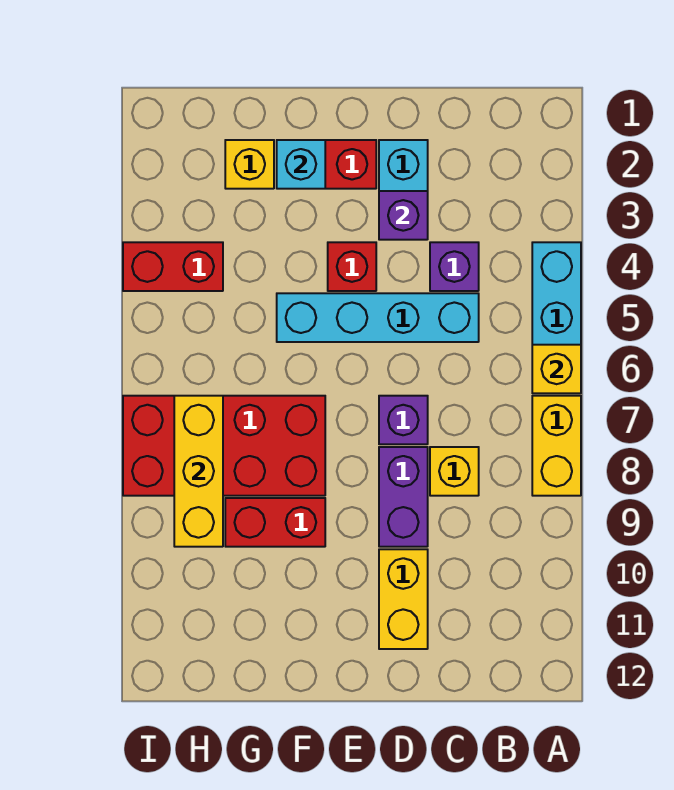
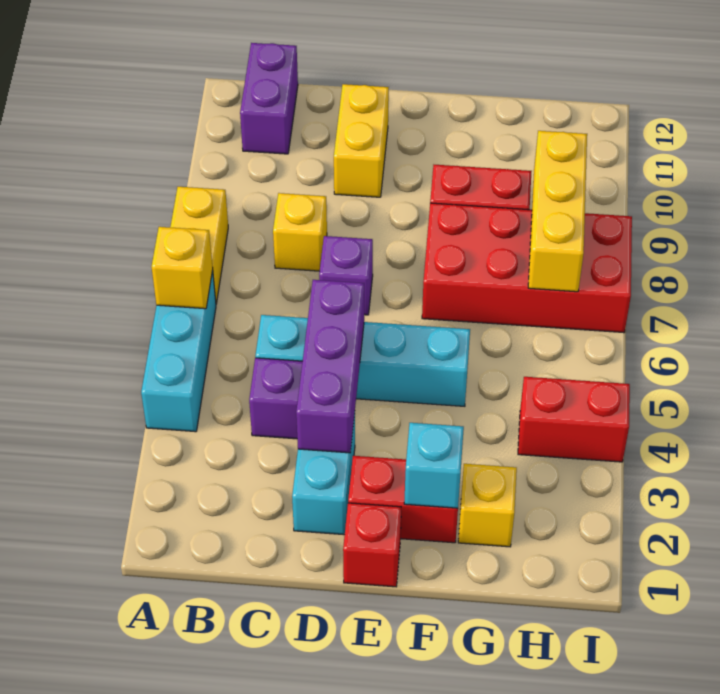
purple brick D3 level 2 -> purple brick D3:D5 level 2
purple brick D8:D9 level 1 -> purple brick B11:B12 level 1
red brick E4 level 1 -> red brick E1 level 1

